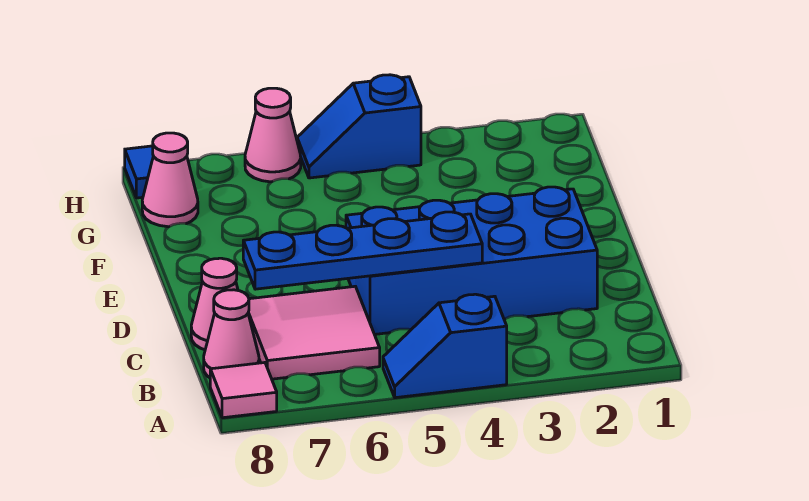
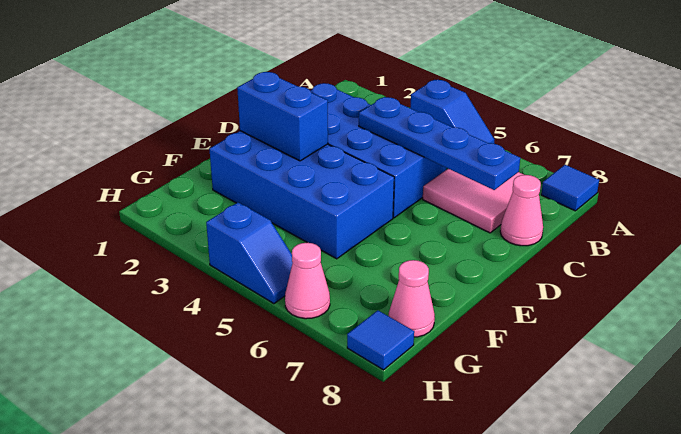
pink tile A8 level 1 -> blue tile A8 level 1
pink cone B8 level 1 -> none
none -> blue brick E2:F5 level 1
none -> blue brick E2:E3 level 2

